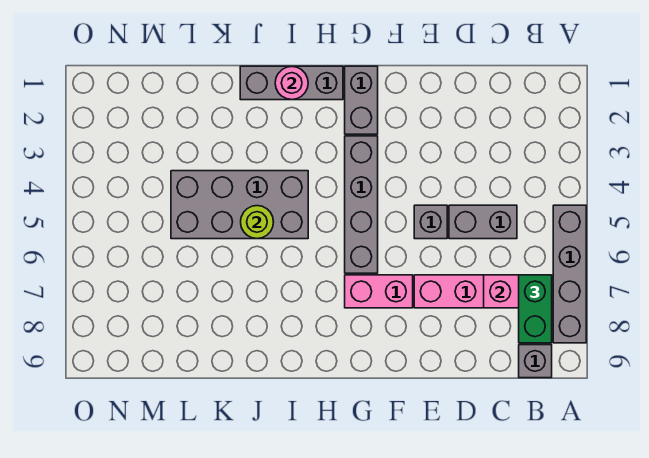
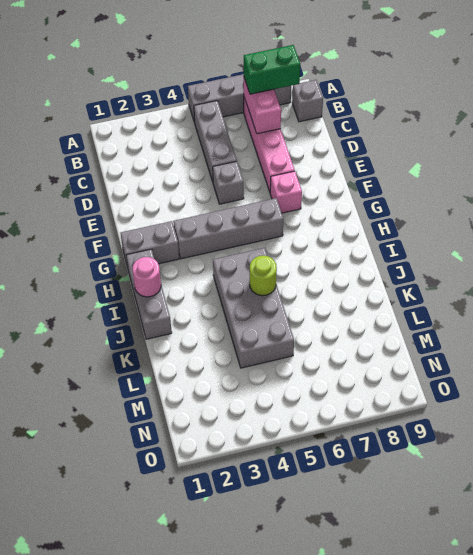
grey brick C5:D5 level 1 -> grey brick B5:D5 level 1
pink brick F7:G7 level 1 -> pink brick F7 level 1

